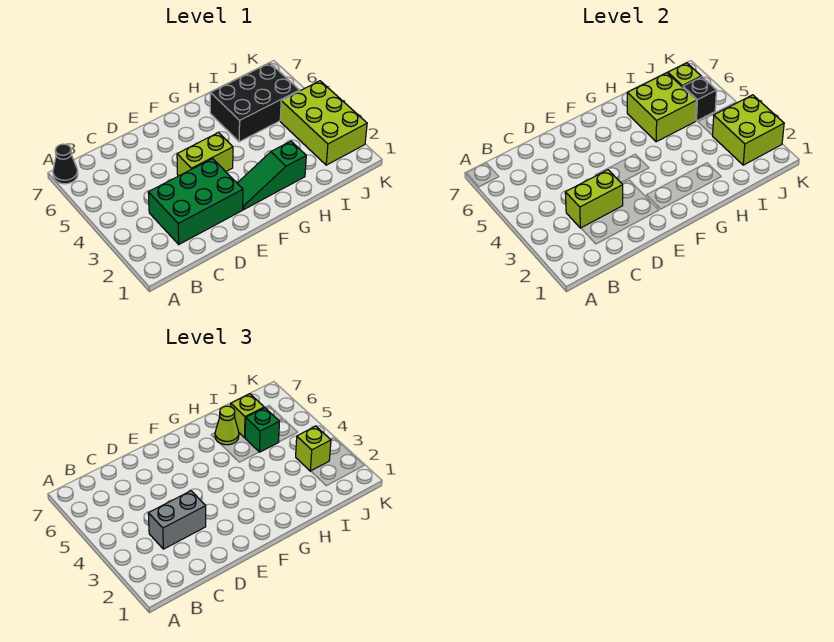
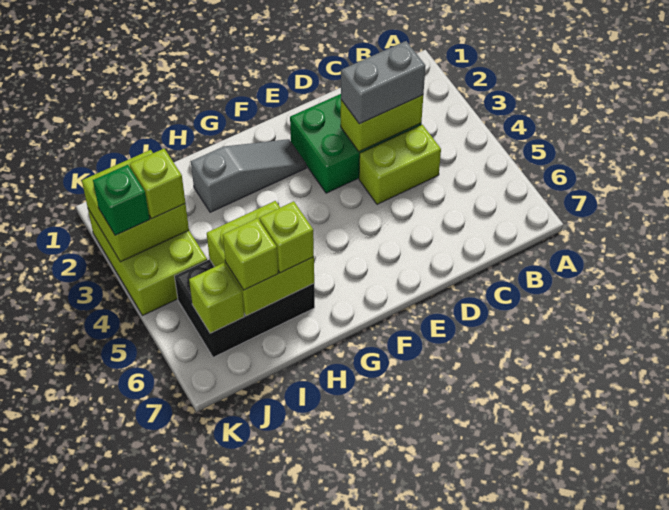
black cone A7 level 1 -> none
lime brick E4:F4 level 1 -> lime brick C4:D4 level 1
green slope F2:H2 level 1 top H -> grey slope F2:H2 level 1 top H
lime cone H6 level 3 -> lime brick H6 level 3
green brick I5 level 3 -> green brick K3 level 3
black brick J5 level 2 -> none

